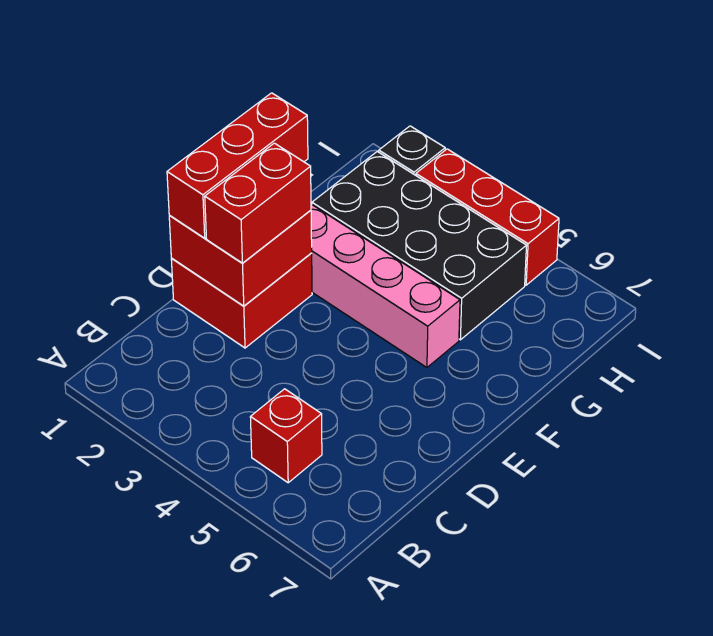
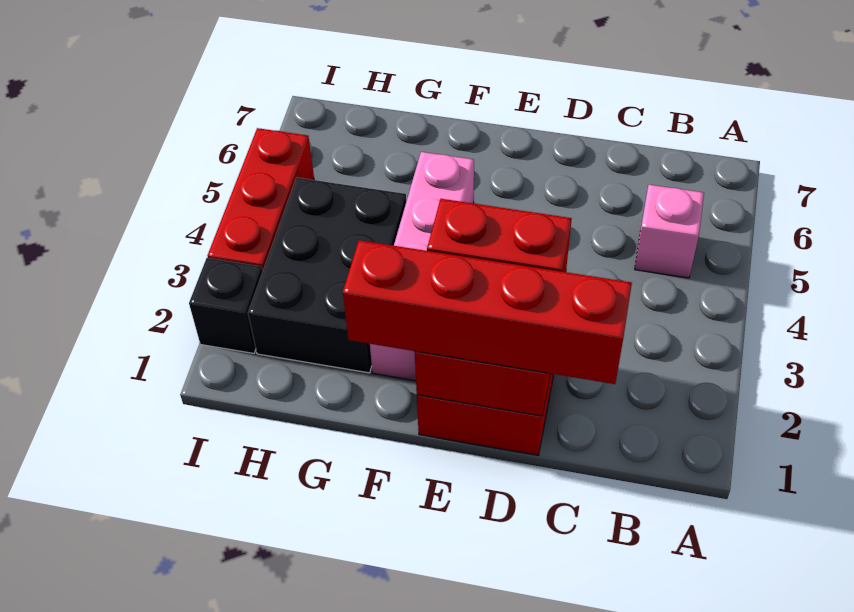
red brick B5 level 1 -> pink brick B5 level 1
red brick D1:F1 level 3 -> red brick C1:F1 level 3
black brick G2:H5 level 1 -> black brick G2:H4 level 1

